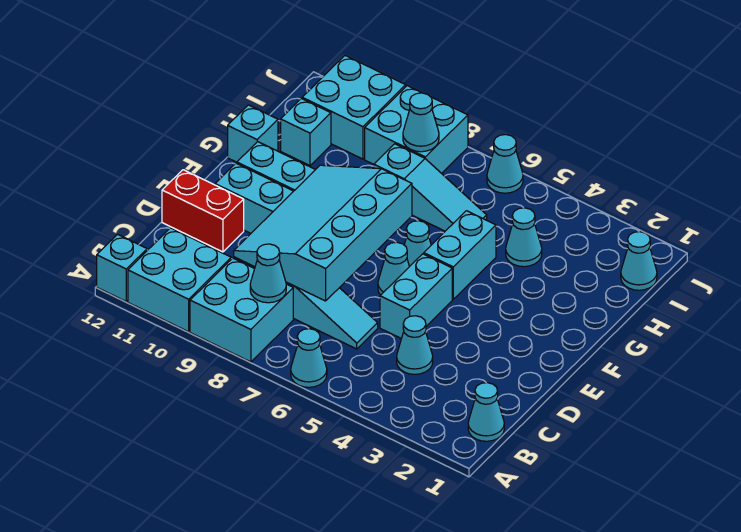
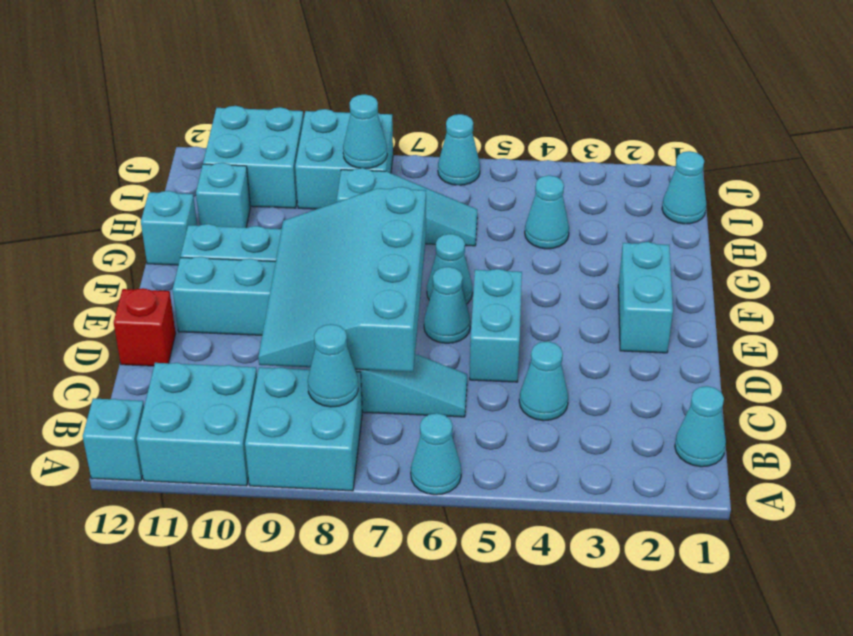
red brick D11:D12 level 1 -> red brick D12 level 1
cyan brick F5:G5 level 1 -> cyan brick E2:F2 level 1

